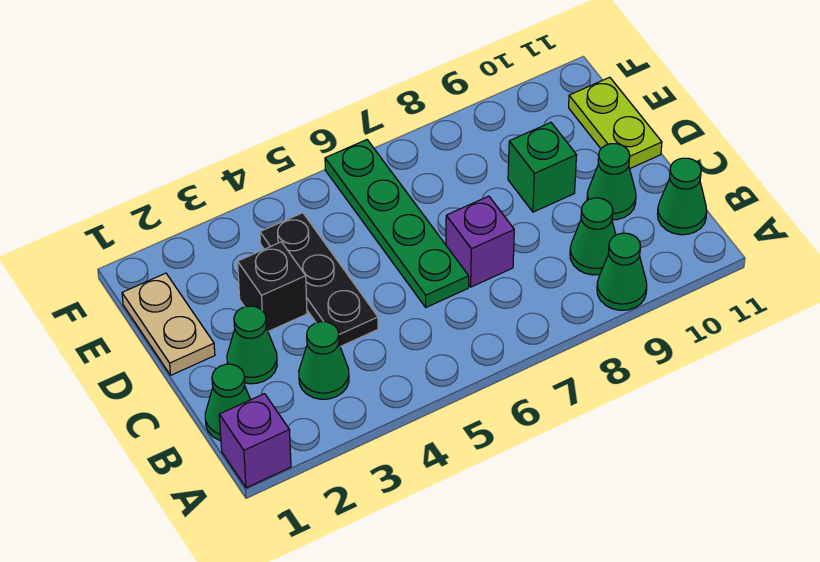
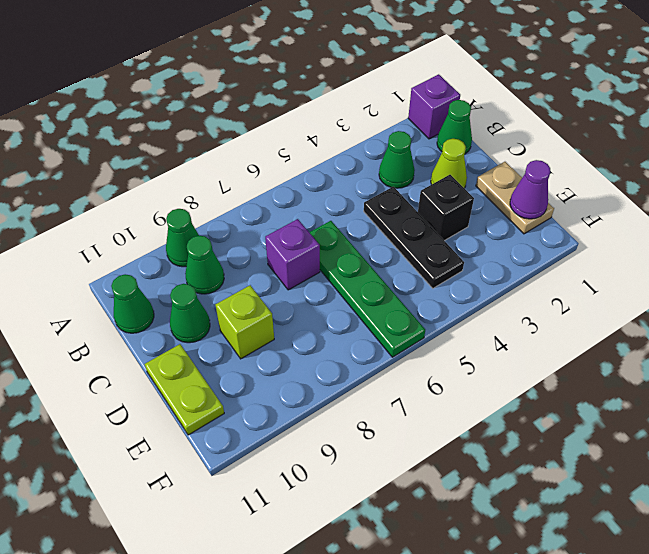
green cone C2 level 1 -> lime cone C2 level 1
green brick D9 level 1 -> lime brick D9 level 1
none -> purple cone E1 level 2

